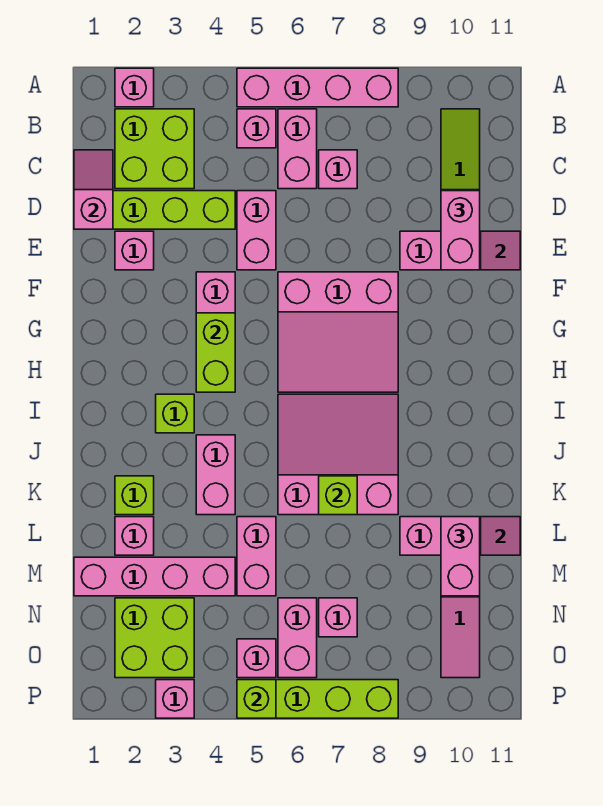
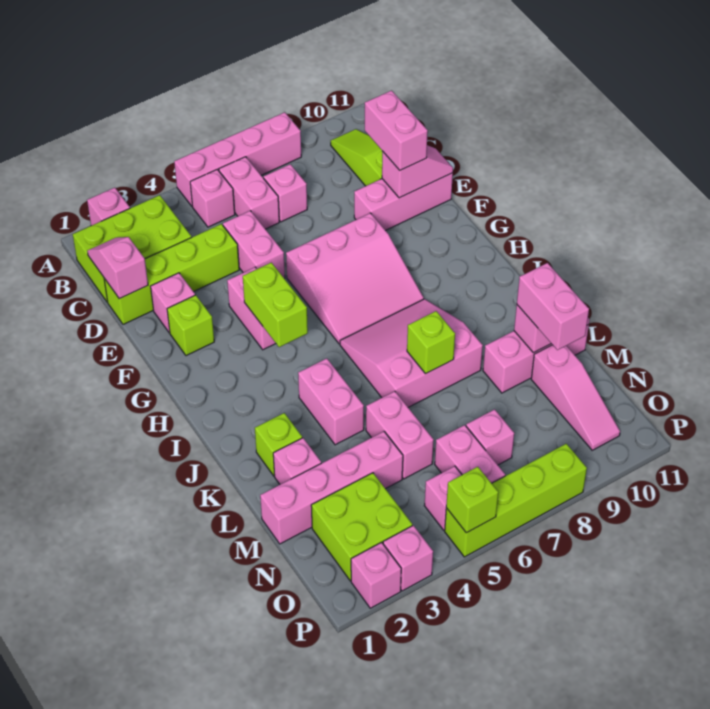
lime brick B2:C3 level 1 -> lime brick B1:C3 level 1
lime brick I3 level 1 -> lime brick F2 level 1
none -> pink brick P2 level 1

